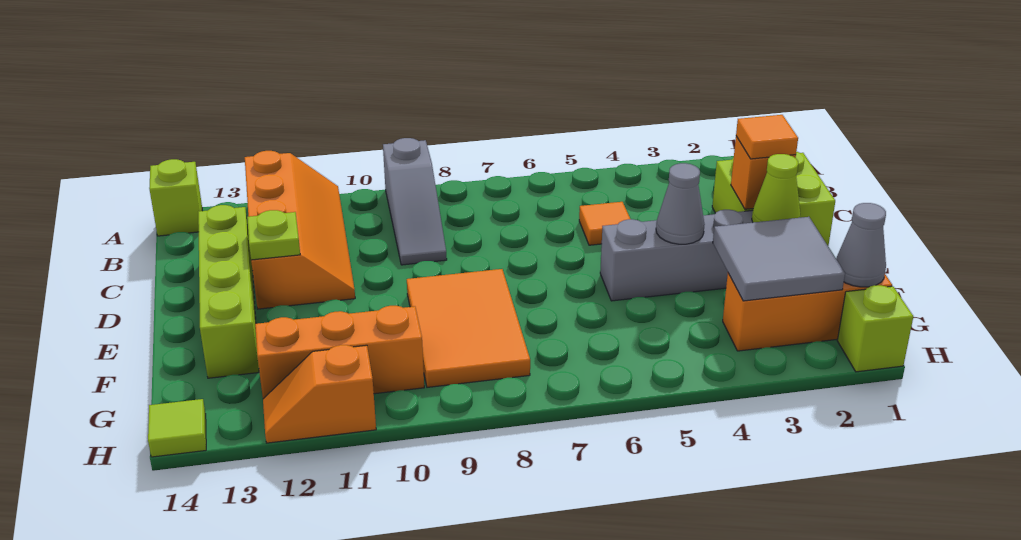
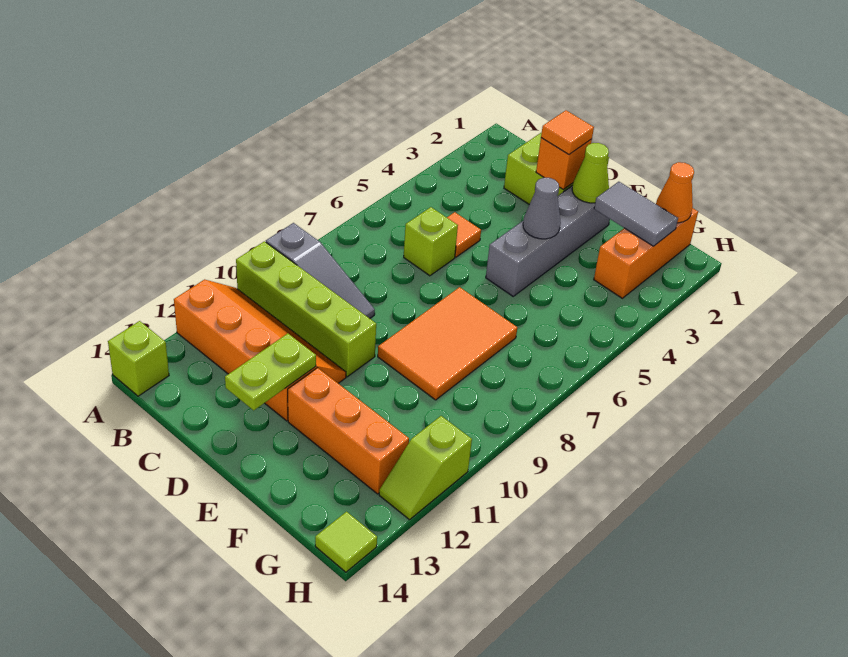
lime brick C13:F13 level 1 -> lime brick A10:D10 level 1
lime plate D12 level 2 -> lime plate D12:D13 level 2
orange tile E8:G9 level 1 -> orange tile E7:F9 level 1
grey tile F2:G3 level 2 -> grey tile F2:G2 level 2
grey cone G1 level 2 -> orange cone G1 level 2
orange brick G10:G12 level 1 -> orange brick E12:G12 level 1
lime brick H1 level 1 -> lime brick C6 level 1
orange slope H11:H12 level 1 top 11 -> lime slope H11:H12 level 1 top 11

